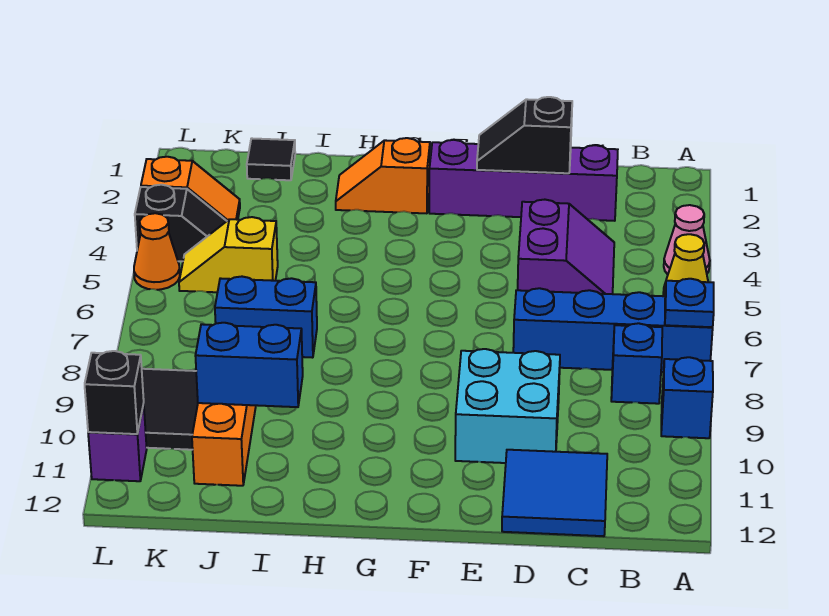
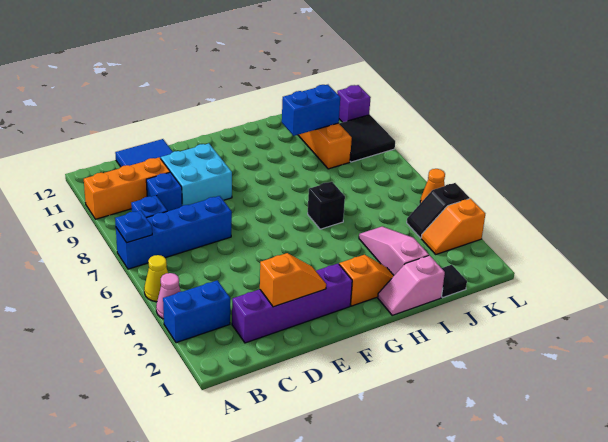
blue brick A9 level 1 -> blue brick C9 level 1
none -> orange brick A10:C10 level 1
purple slope C4:D5 level 1 top D -> none
black slope D2:E2 level 2 top D -> orange slope D2:E2 level 2 top D
none -> pink slope H1:I1 level 1 top I
none -> pink slope I2:I4 level 1 top 2
blue brick I7:J7 level 1 -> blue brick A3:B3 level 1
yellow slope J5:K5 level 1 top J -> none
black brick L11 level 2 -> black brick H6 level 1

